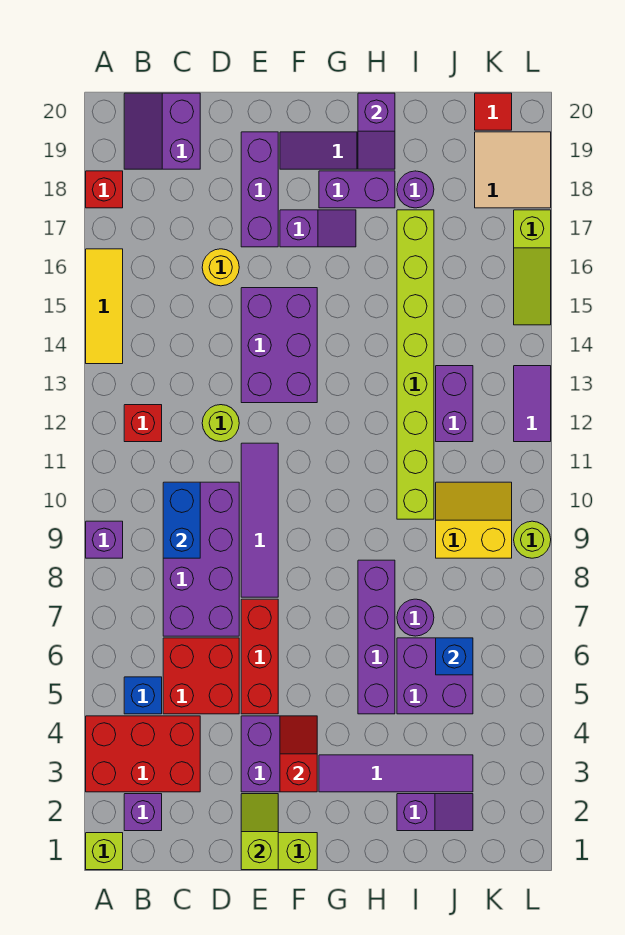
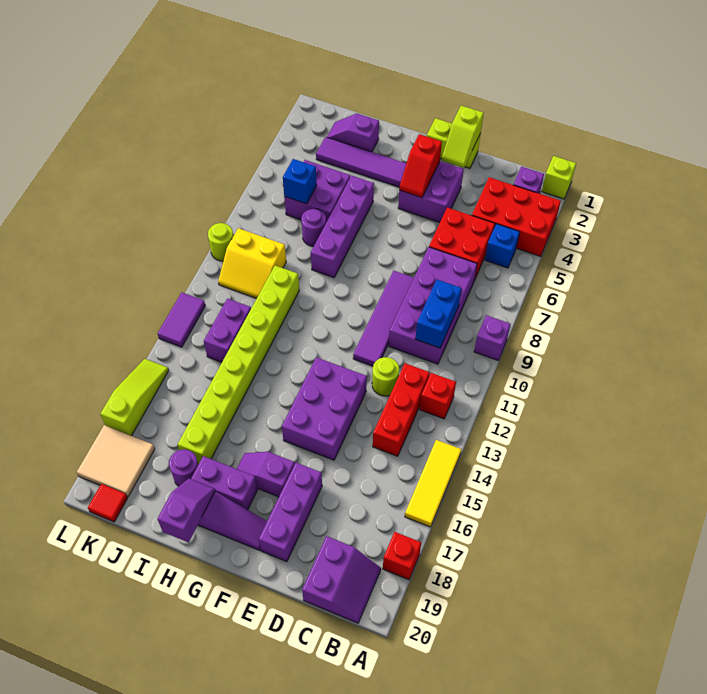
yellow round brick D16 level 1 -> none
red brick E5:E7 level 1 -> red brick C12:C14 level 1

